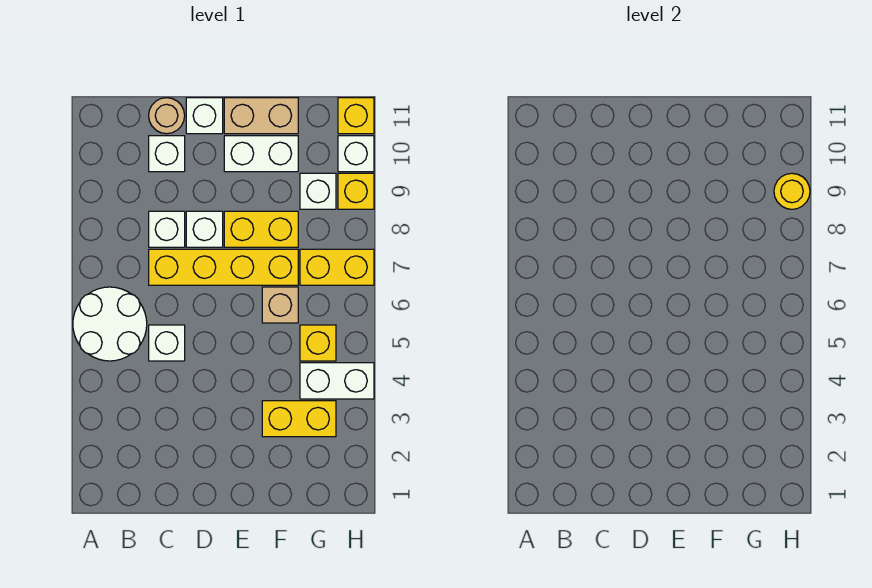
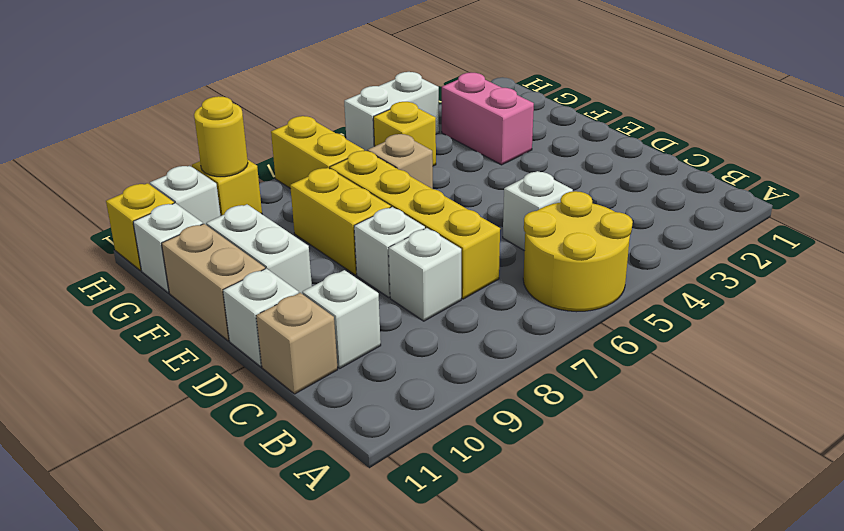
white round brick A5:B6 level 1 -> yellow round brick A5:B6 level 1
tan round brick C11 level 1 -> tan brick C11 level 1
yellow brick F3:G3 level 1 -> pink brick F3:G3 level 1
white brick G4:H4 level 1 -> white brick H4:H5 level 1
white brick G9 level 1 -> white brick G11 level 1

